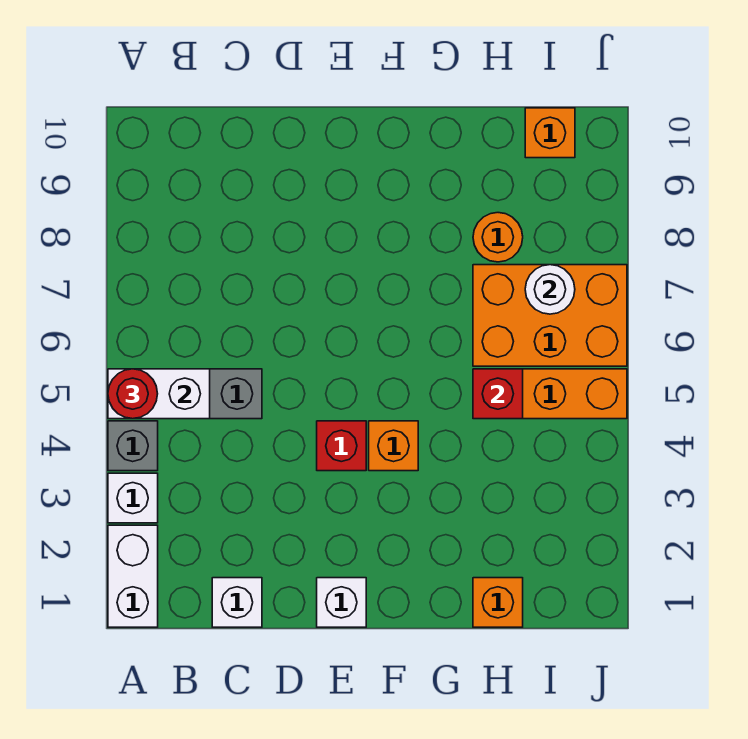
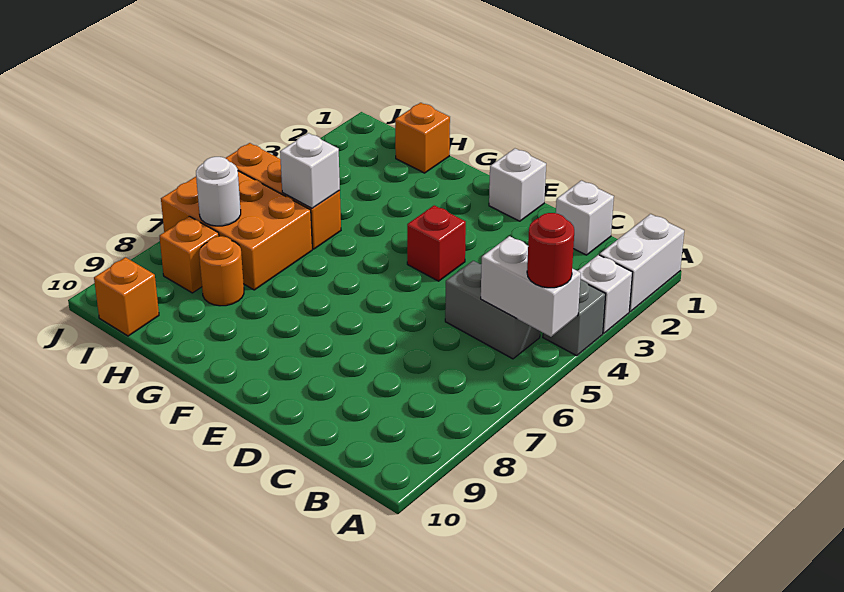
orange brick F4 level 1 -> orange brick I8 level 1
red brick H5 level 2 -> white brick H5 level 2

